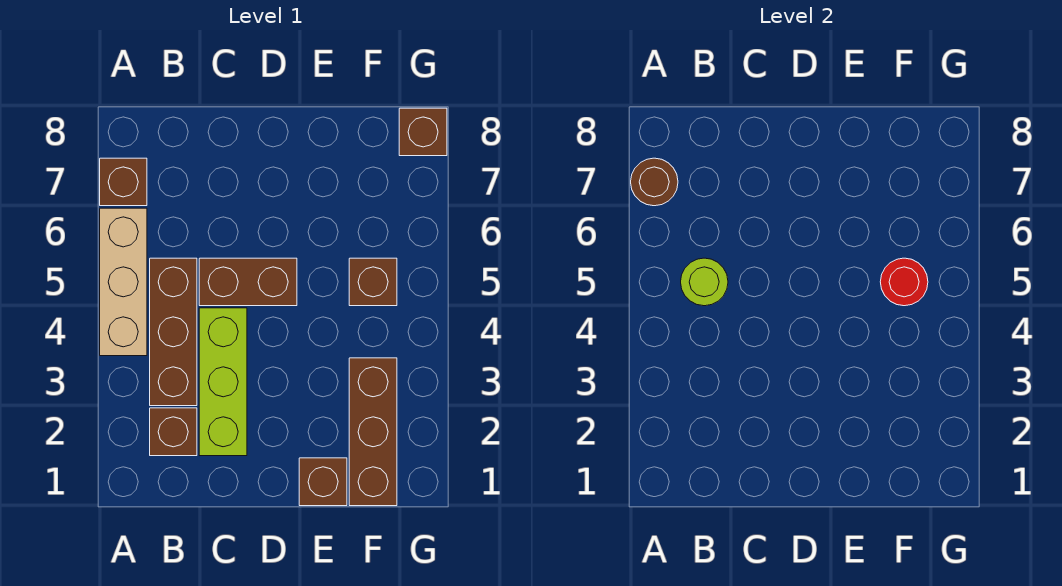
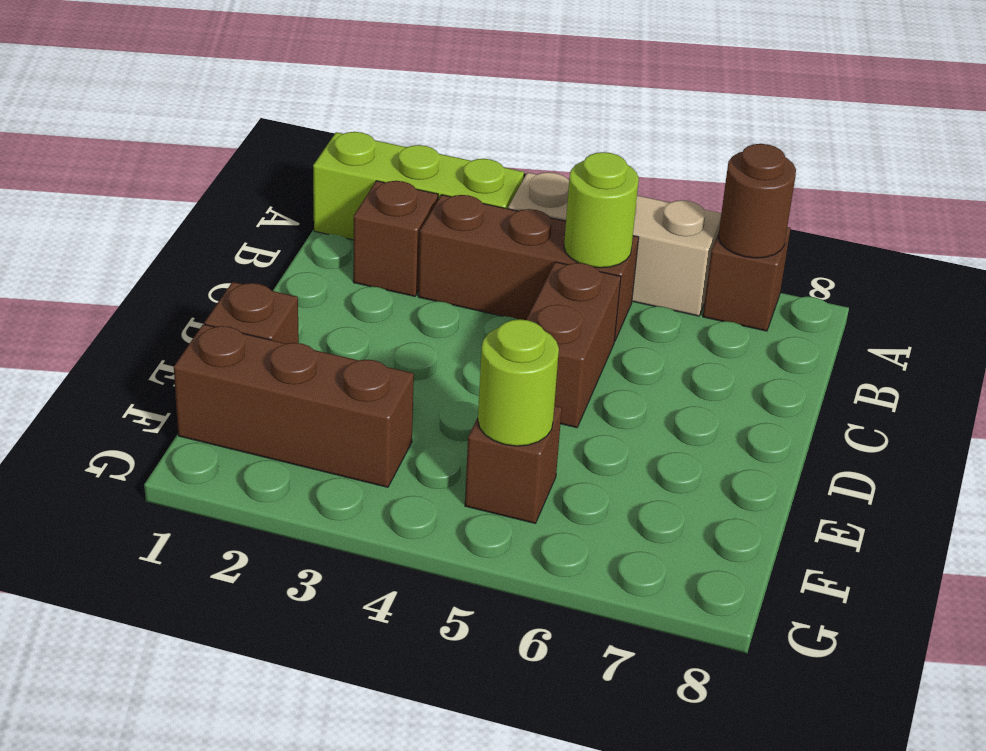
lime brick C2:C4 level 1 -> lime brick A1:A3 level 1
red round brick F5 level 2 -> lime round brick F5 level 2
brown brick G8 level 1 -> none

